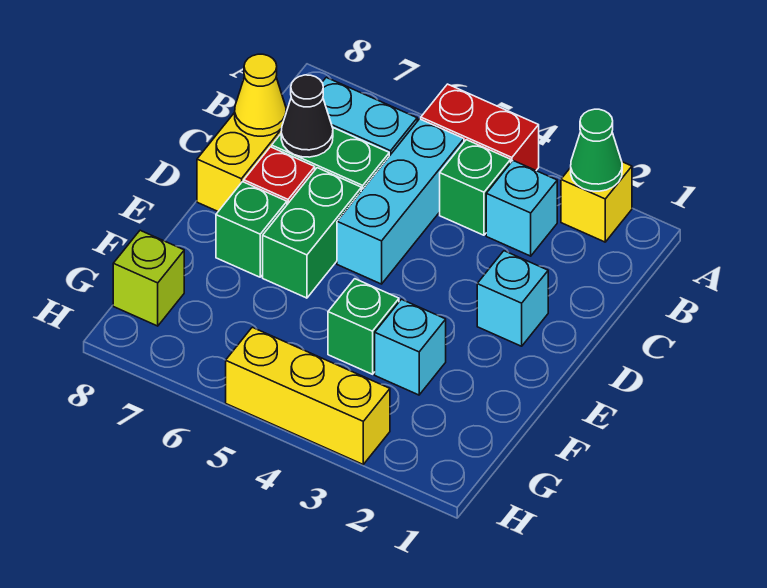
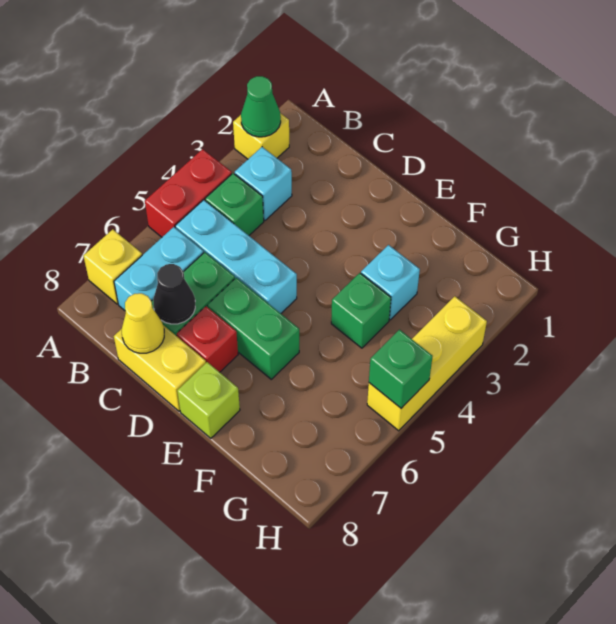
none -> yellow brick A7 level 1
cyan brick D2 level 1 -> none
green brick E7 level 1 -> green brick H5 level 2
lime brick G8 level 1 -> lime brick E8 level 1

